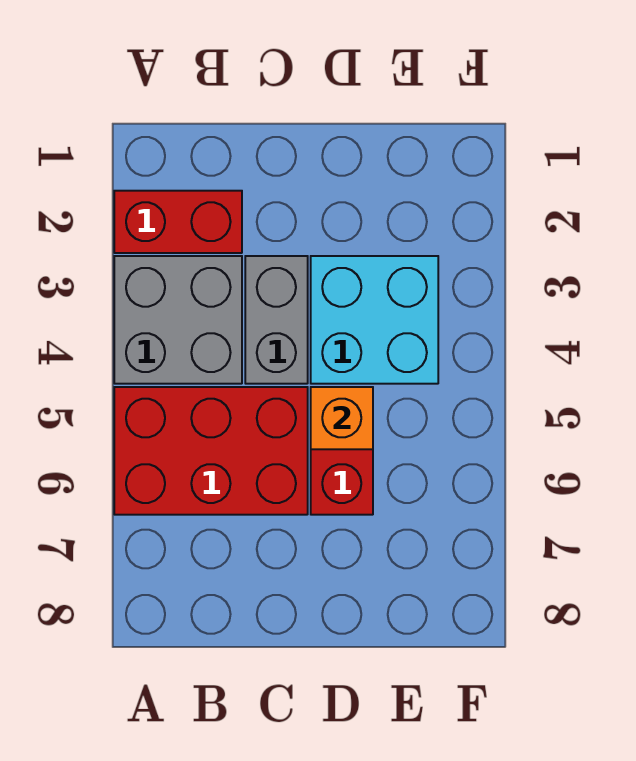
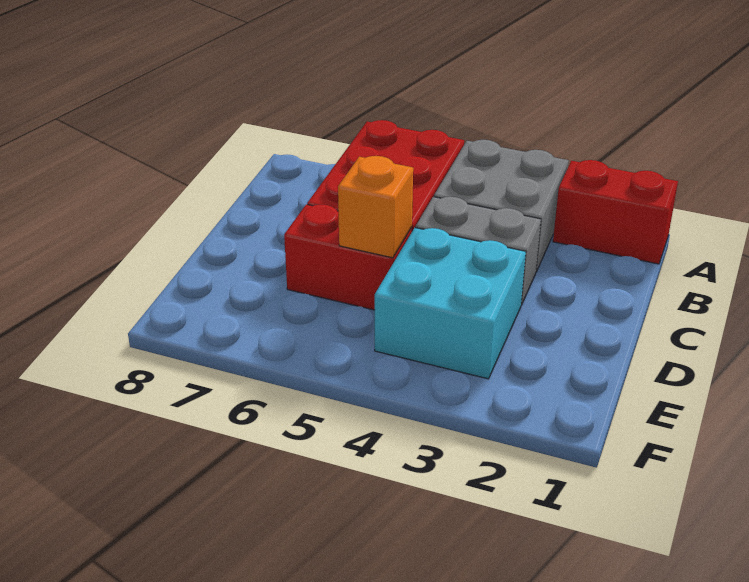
red brick A2:B2 level 1 -> red brick A1:A2 level 1

